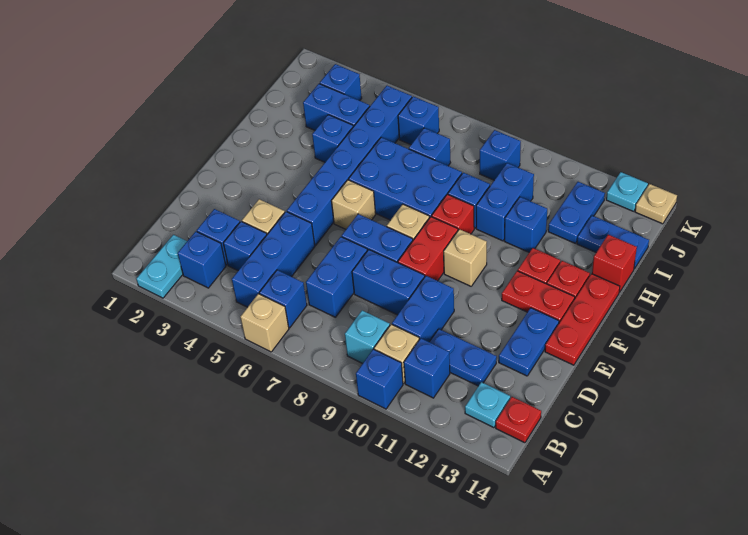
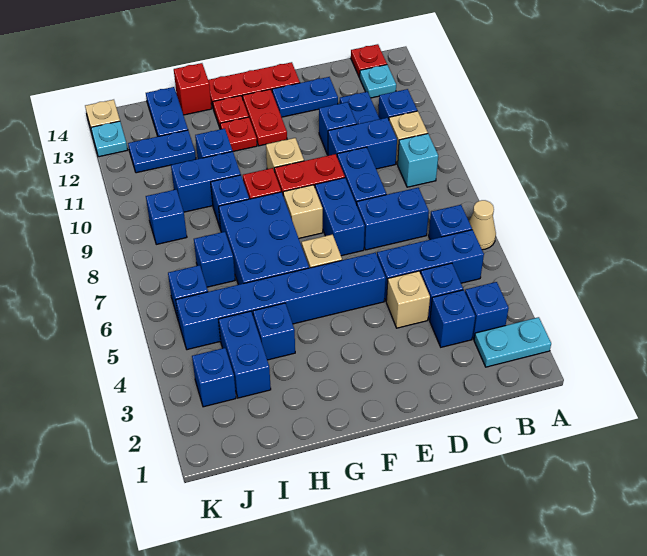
tan brick A6 level 1 -> tan cone A6 level 1
blue brick A10 level 1 -> blue brick D11 level 1

